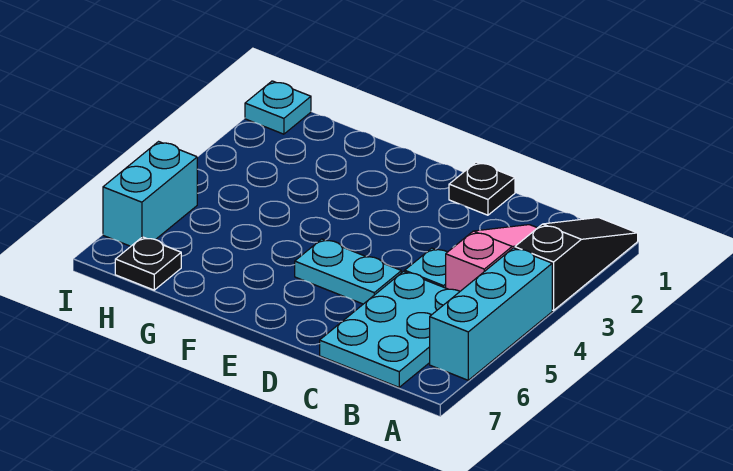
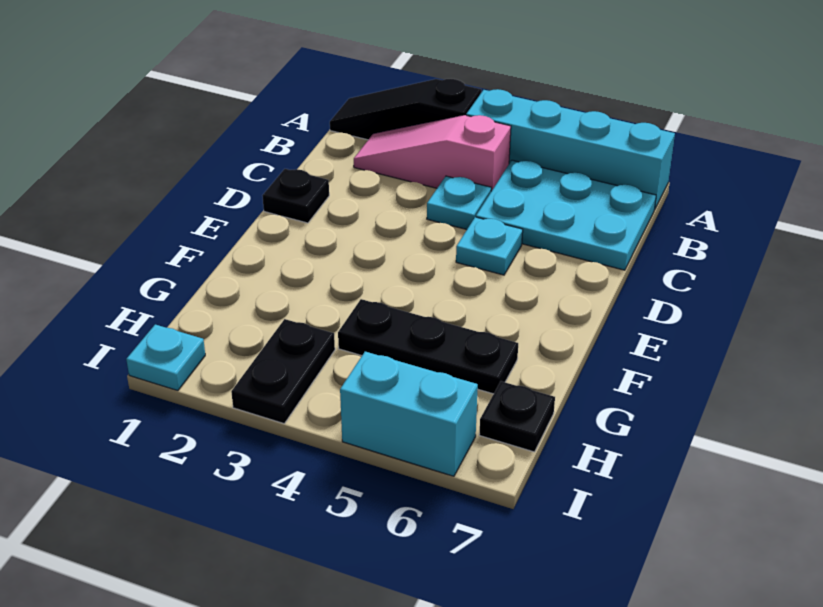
cyan brick A4:A6 level 1 -> cyan brick A4:A7 level 1
cyan plate D5:E5 level 1 -> cyan plate D5 level 1
none -> black plate G4:G6 level 1
none -> black plate H3:I3 level 1

